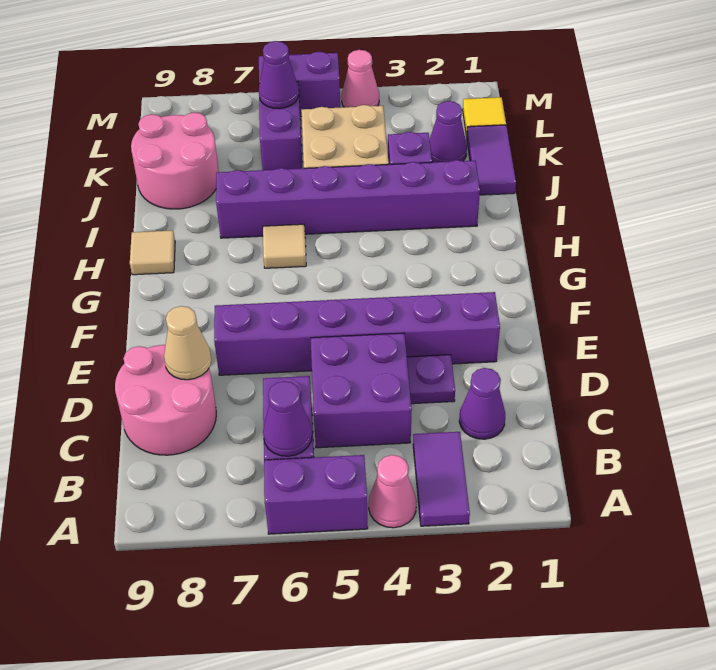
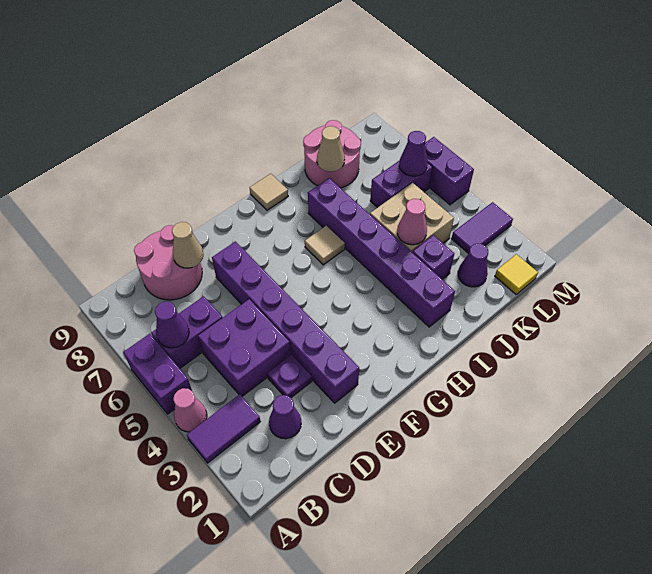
purple tile J1:K1 level 1 -> purple tile L3:M3 level 1
none -> tan cone J8 level 2
pink cone M4 level 1 -> pink cone J4 level 2

